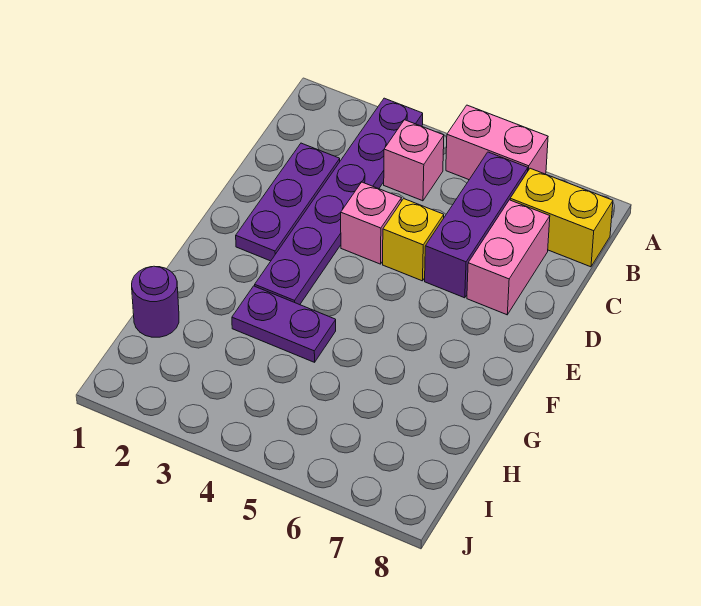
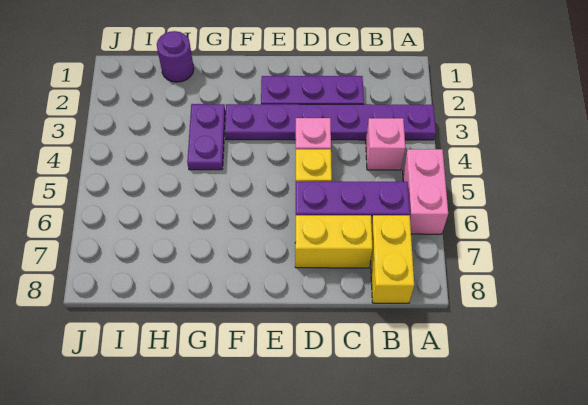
pink brick C7:D7 level 1 -> yellow brick C7:D7 level 1

